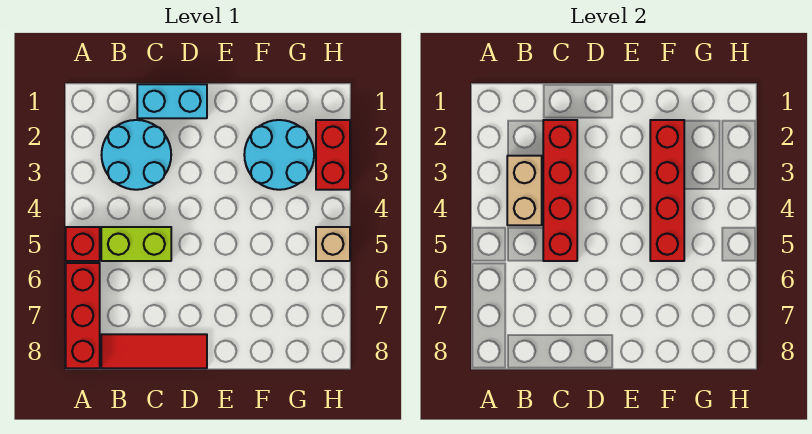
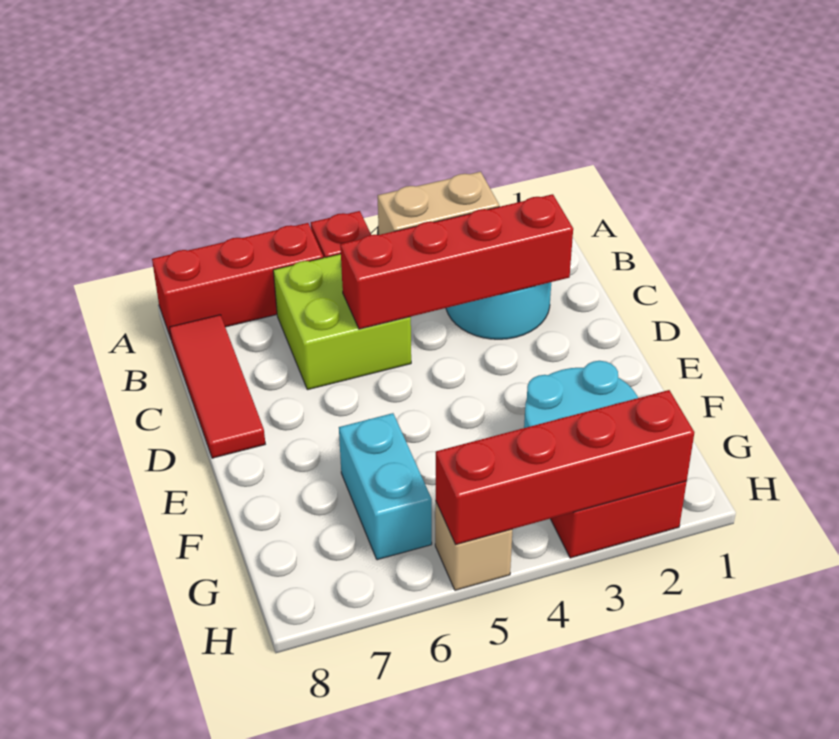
lime brick B5:C5 level 1 -> lime brick B5:C6 level 1
cyan brick C1:D1 level 1 -> cyan brick F6:G6 level 1
red brick F2:F5 level 2 -> red brick H2:H5 level 2

